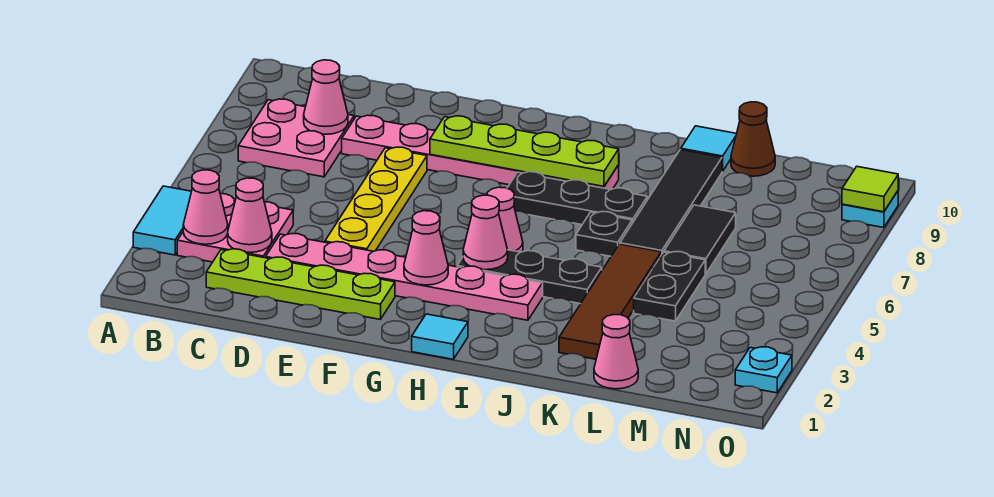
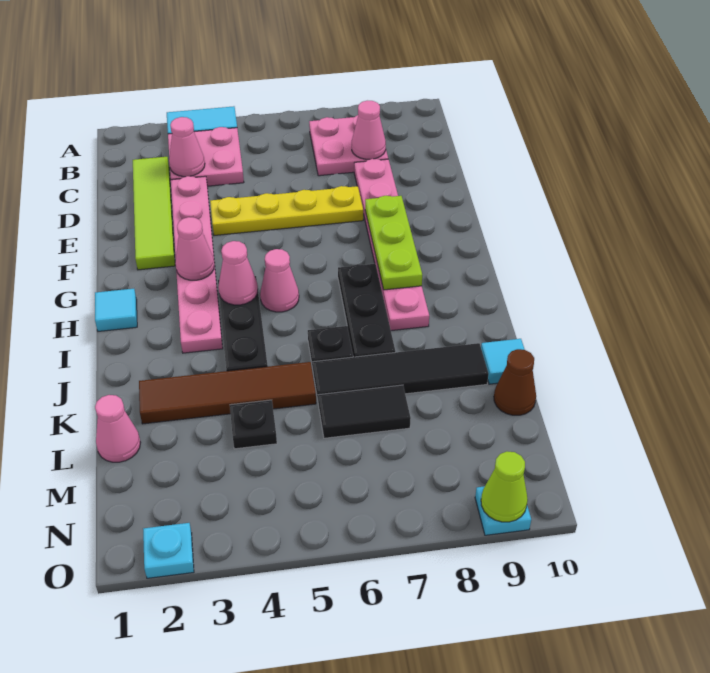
pink cone B3 level 2 -> none
lime plate C2:F2 level 1 -> lime tile C2:F2 level 1
lime plate F8:I8 level 2 -> lime plate F8:H8 level 2
black plate L4:L5 level 1 -> black plate L4 level 1
lime tile O9 level 2 -> lime cone O9 level 2

